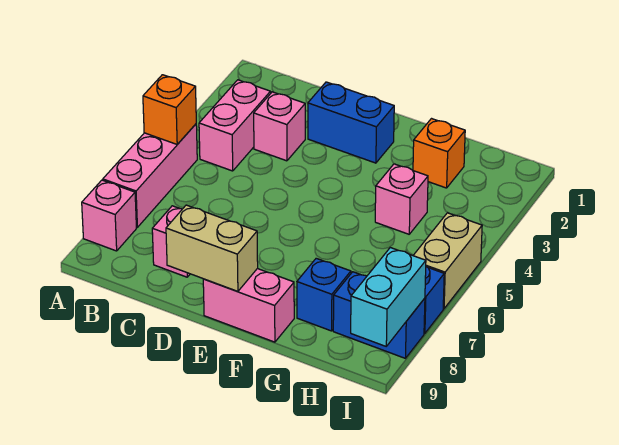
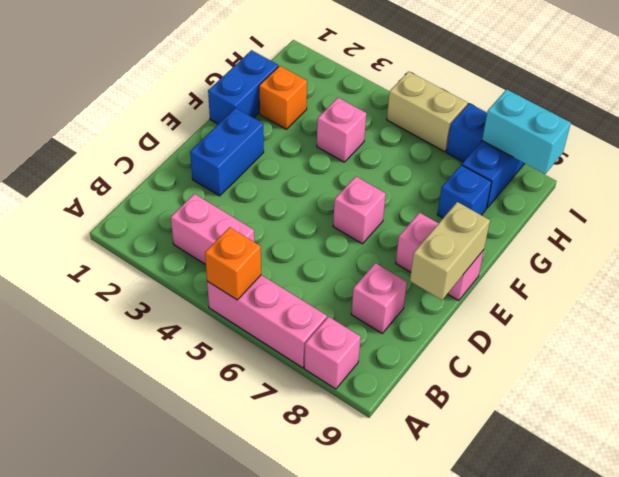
pink brick C3 level 1 -> pink brick E6 level 1
pink brick E9:F9 level 1 -> pink brick E8:E9 level 1
none -> blue brick F1:G1 level 1

